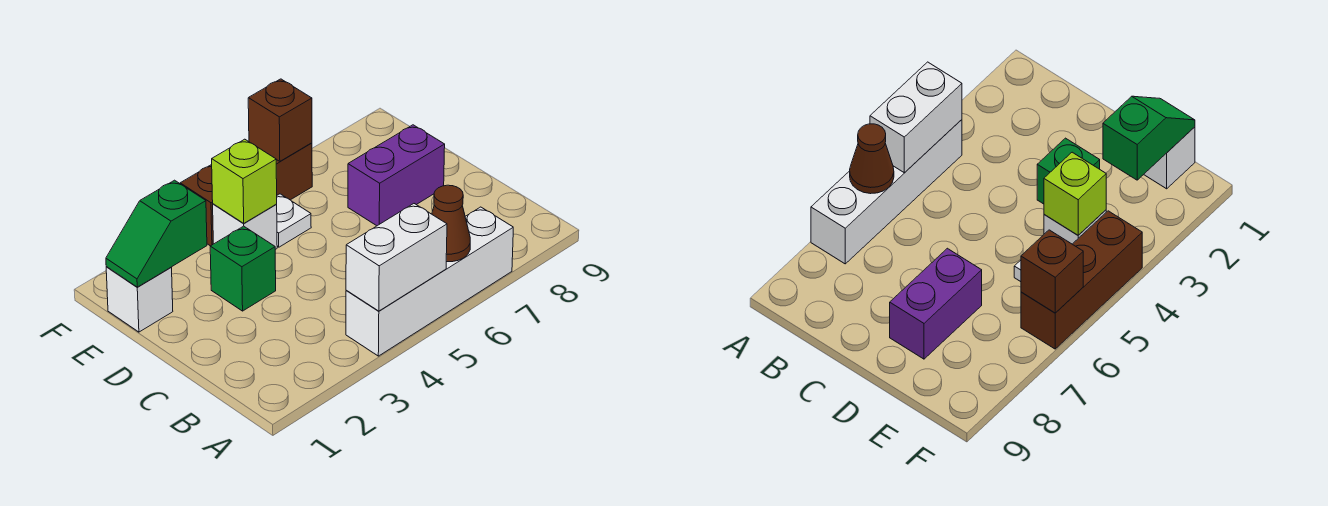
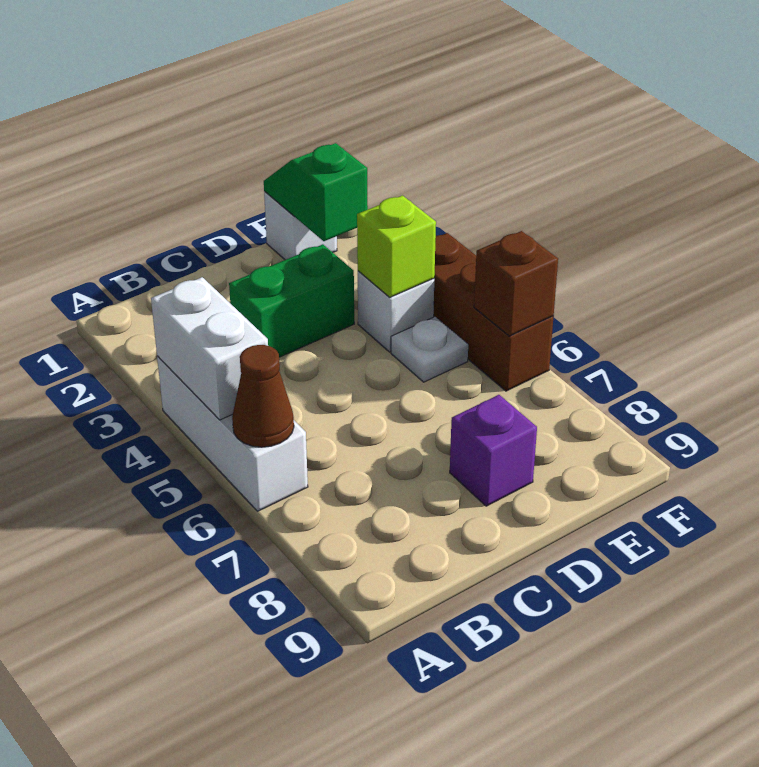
white brick A4:A7 level 1 -> white brick A4:A6 level 1
green brick D3 level 1 -> green brick C3:D3 level 1
purple brick D7:D8 level 1 -> purple brick D8 level 1

